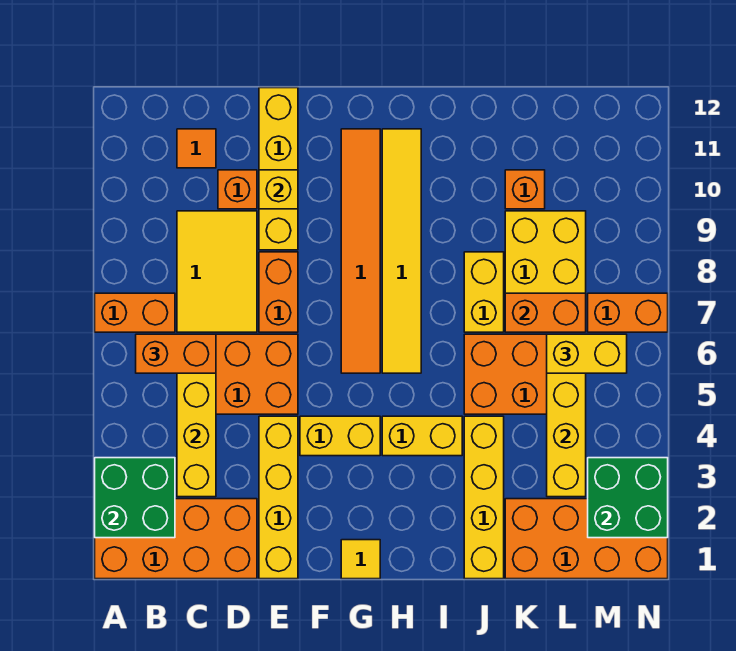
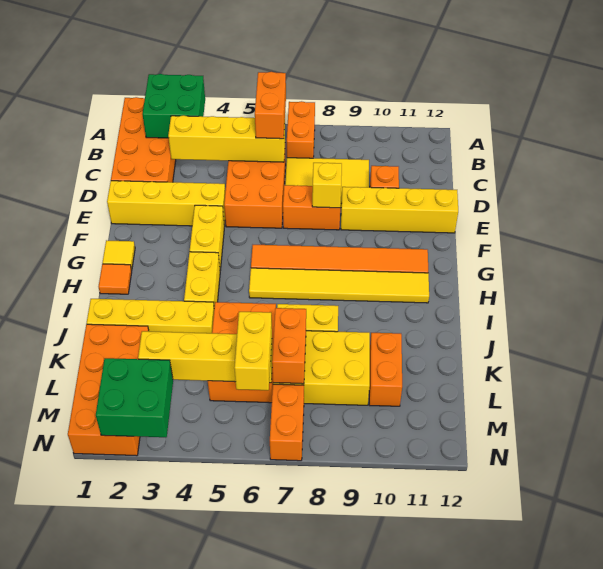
orange tile C11 level 1 -> orange tile H1 level 1
yellow brick E10 level 2 -> yellow brick E8 level 2
orange brick K10 level 1 -> orange brick K10:L10 level 1

